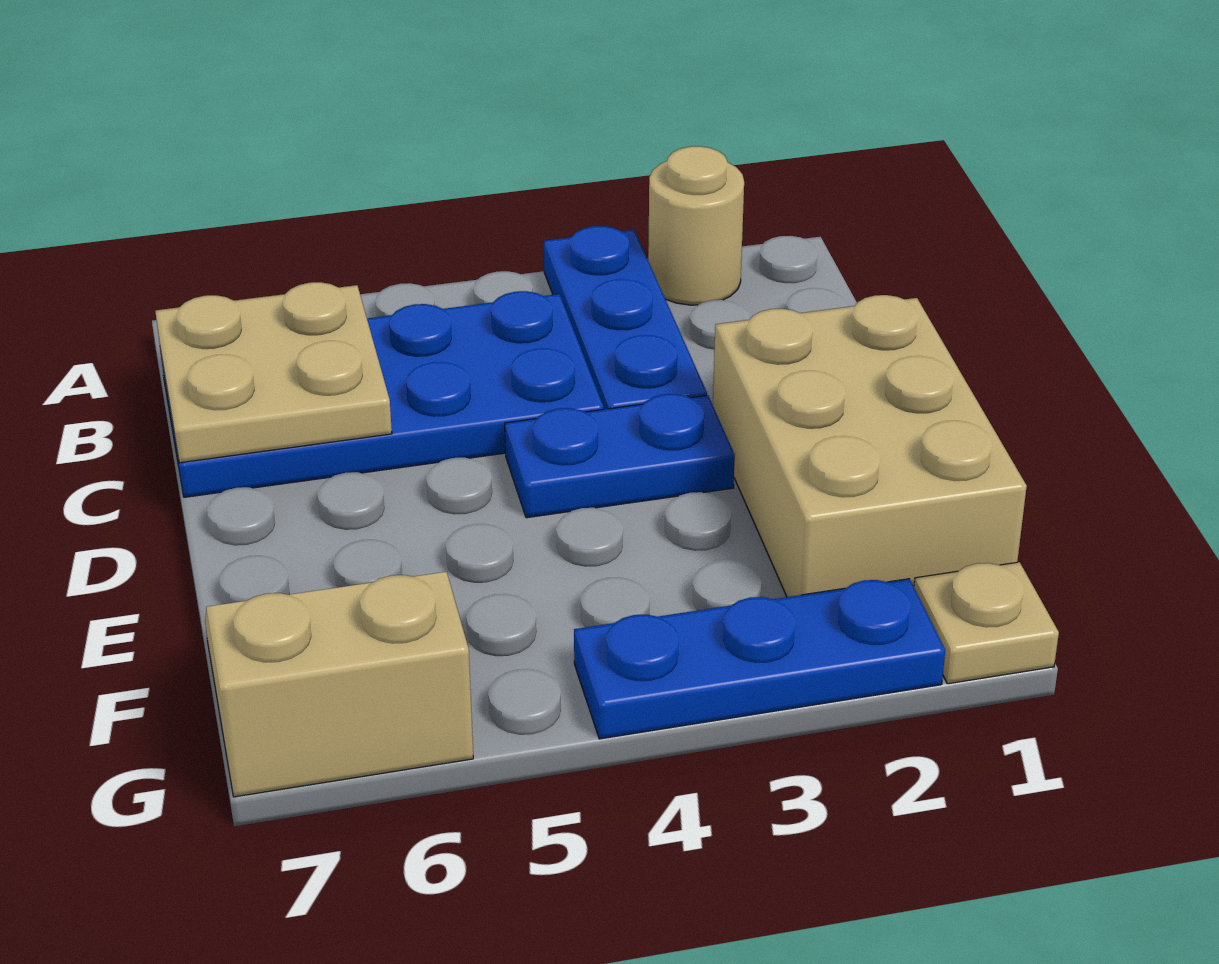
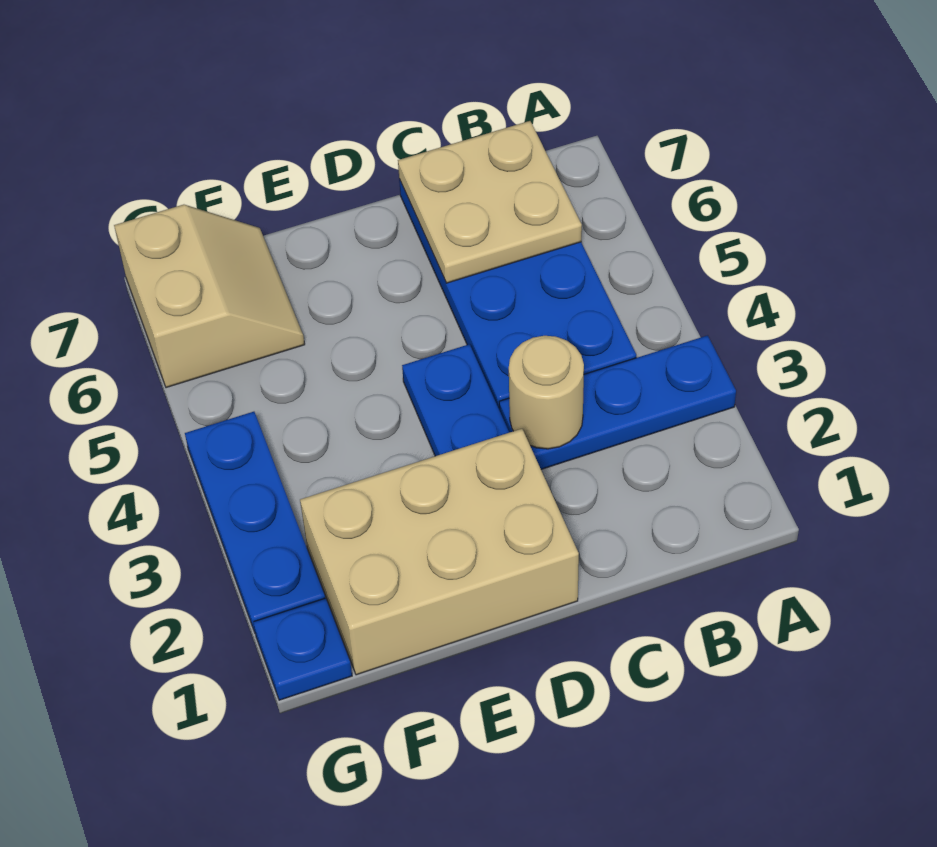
tan round brick A2 level 1 -> tan round brick C3 level 2
tan plate G1 level 1 -> blue plate G1 level 1

